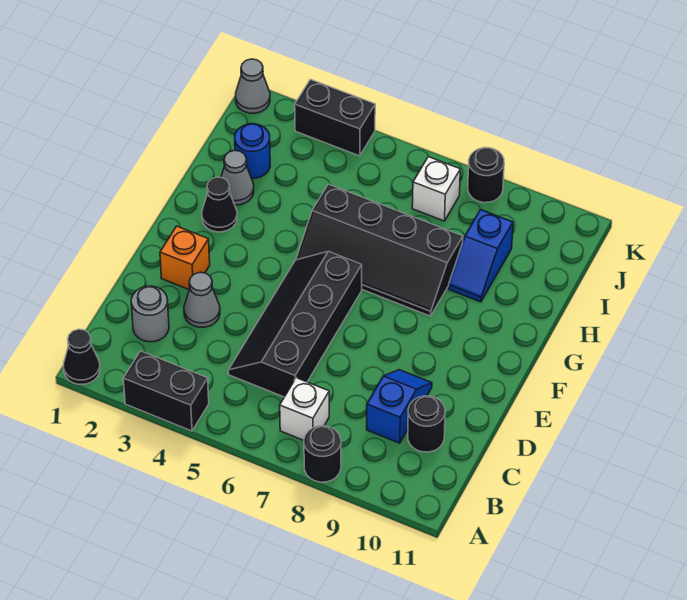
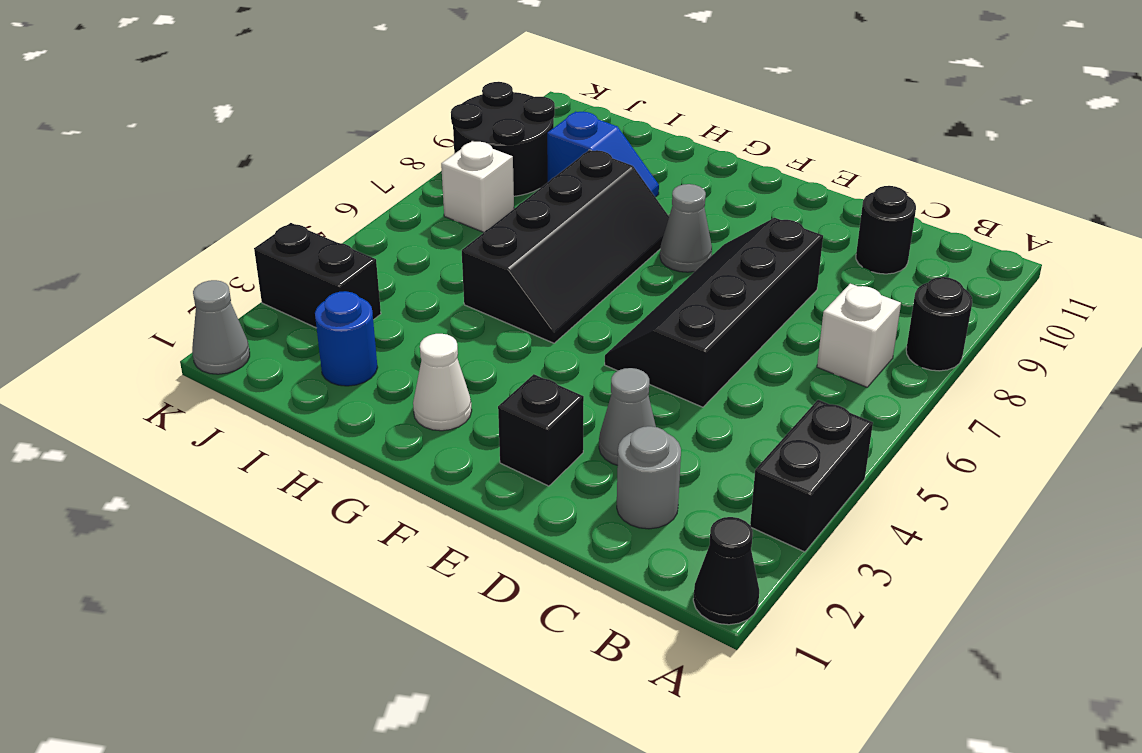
black slope C5:F6 level 1 top 6 -> black slope D5:E8 level 1 top D
blue slope C9:D9 level 1 top C -> none
orange brick E2 level 1 -> black brick E2 level 1
black cone G2 level 1 -> white cone G2 level 1
grey cone H2 level 1 -> grey cone F8 level 1
black brick K3:K4 level 1 -> black brick J3:K3 level 1
black round brick K8 level 1 -> black round brick J8:K9 level 1

